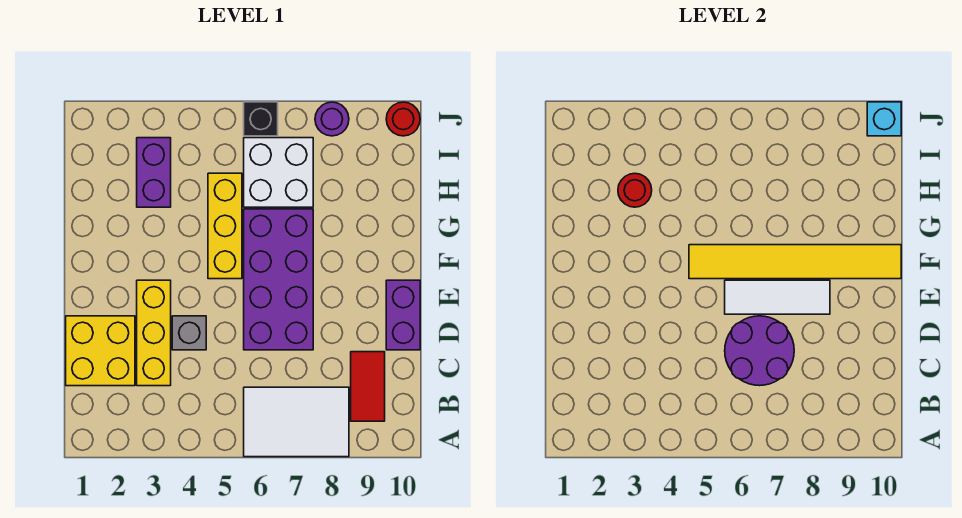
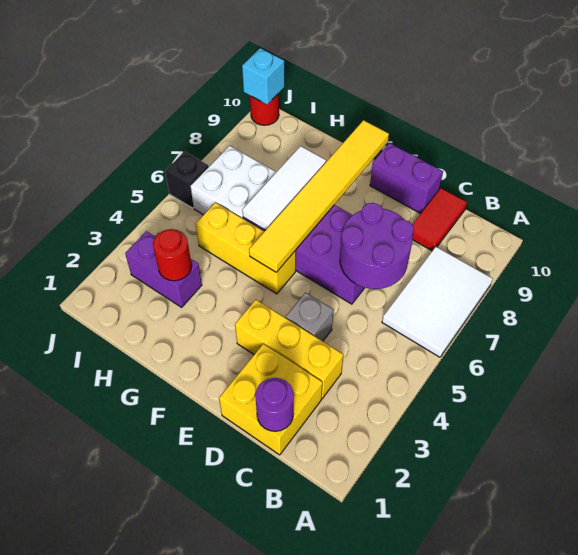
red tile B9:C9 level 1 -> red tile C9:C10 level 1
white tile E6:E8 level 2 -> white tile G6:G8 level 2
purple round brick J8 level 1 -> purple round brick C1 level 2

